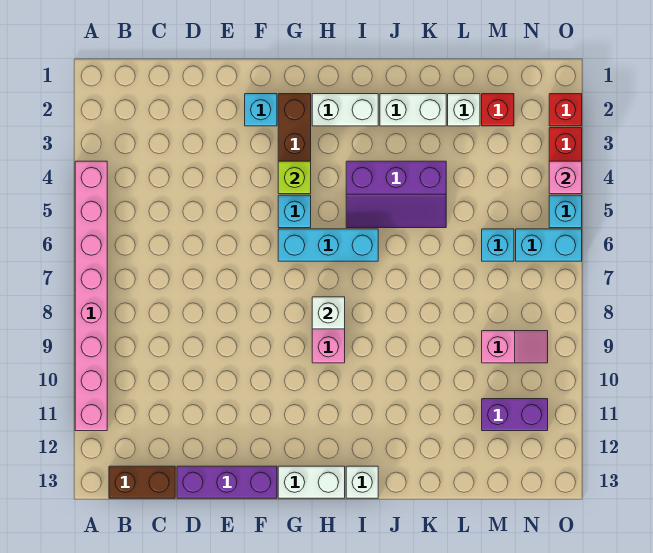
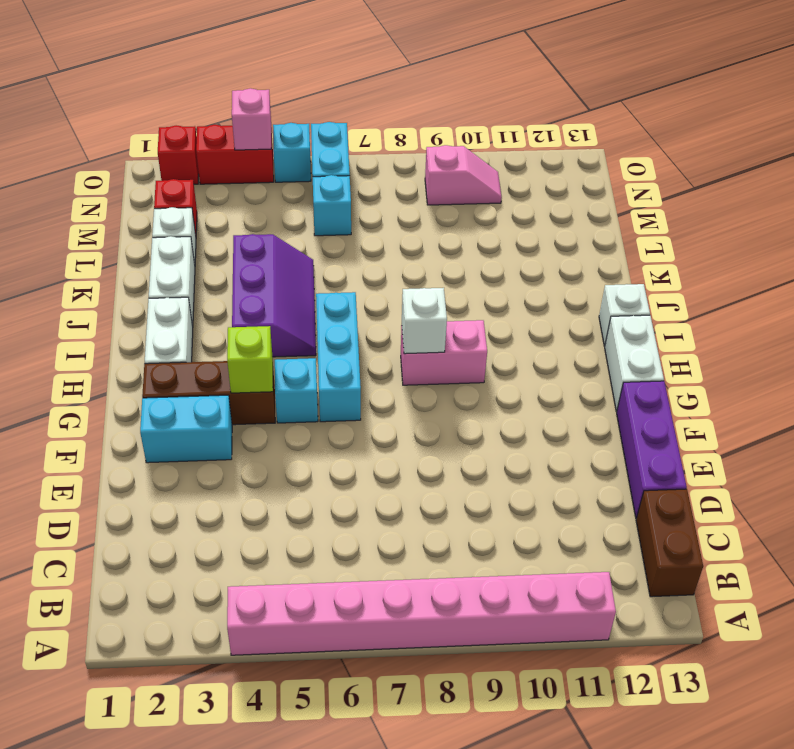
cyan brick F2 level 1 -> cyan brick F2:F3 level 1
pink slope M9:N9 level 1 top M -> pink slope N9:N10 level 1 top 9
purple brick M11:N11 level 1 -> none

